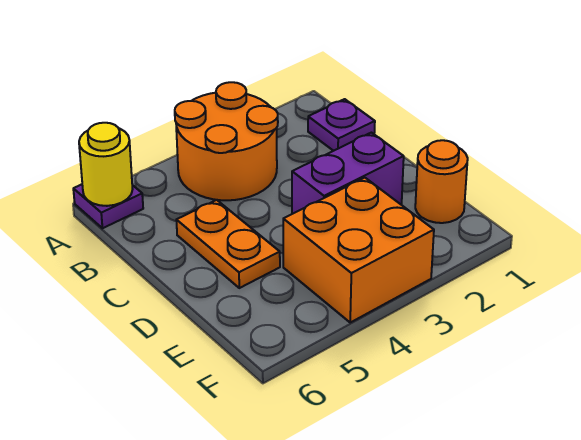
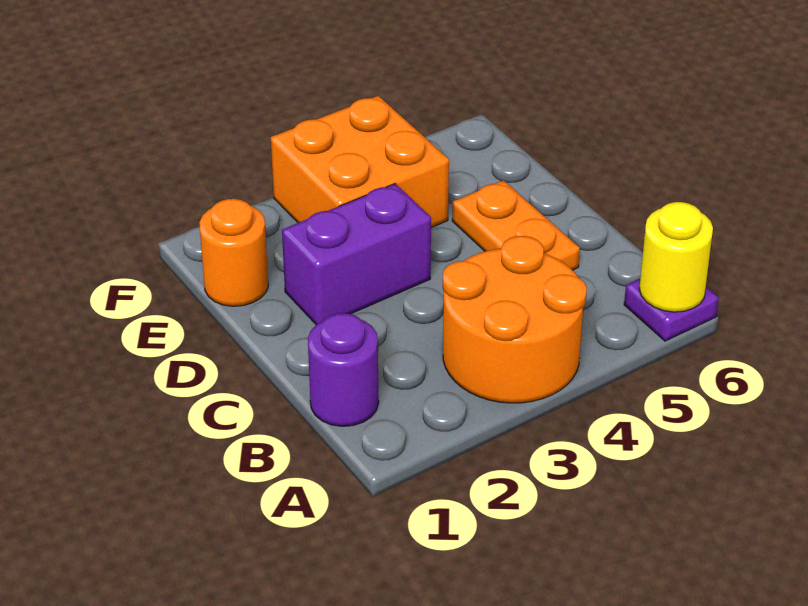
purple plate B1 level 1 -> purple round brick B1 level 1

